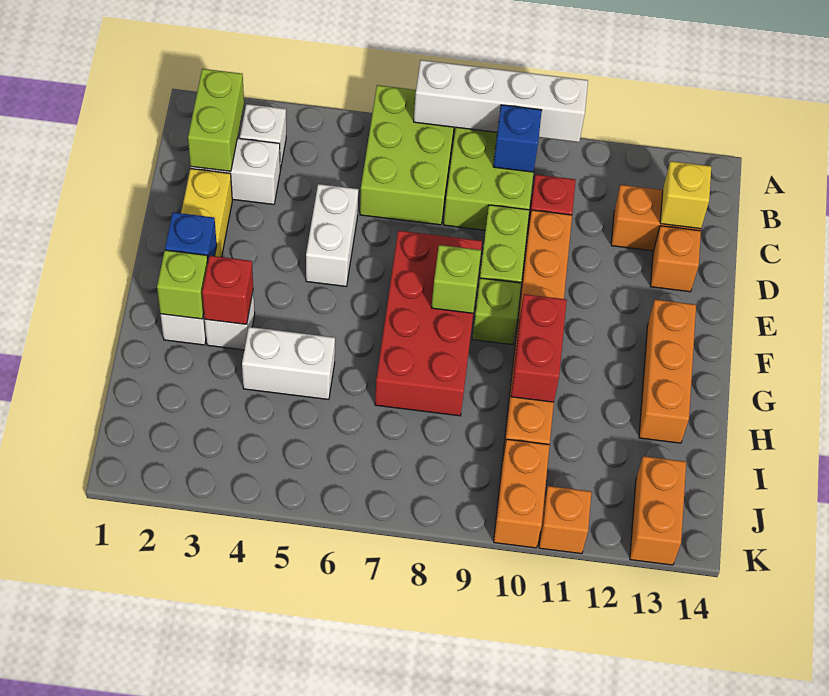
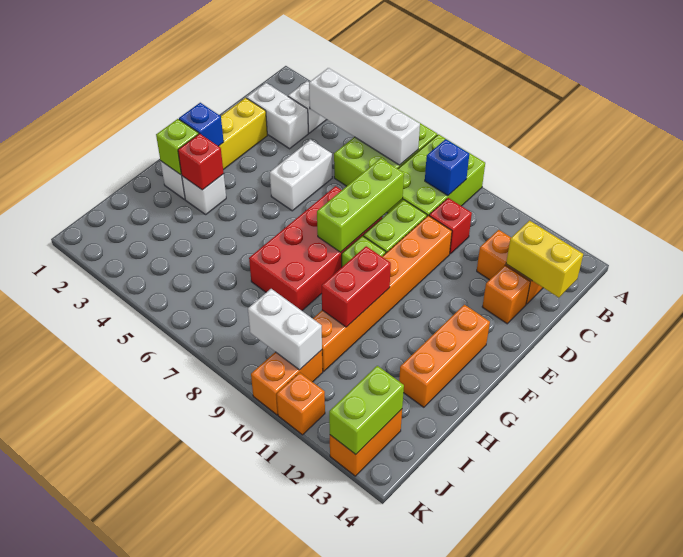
white brick A7:A10 level 2 -> white brick B4:B7 level 2
lime brick B2:C2 level 2 -> lime brick J13:K13 level 2
yellow brick C13 level 2 -> yellow brick C13:C14 level 2
lime brick F8 level 2 -> lime brick D8:F8 level 2
white brick H4:H5 level 1 -> white brick J9:J10 level 2

